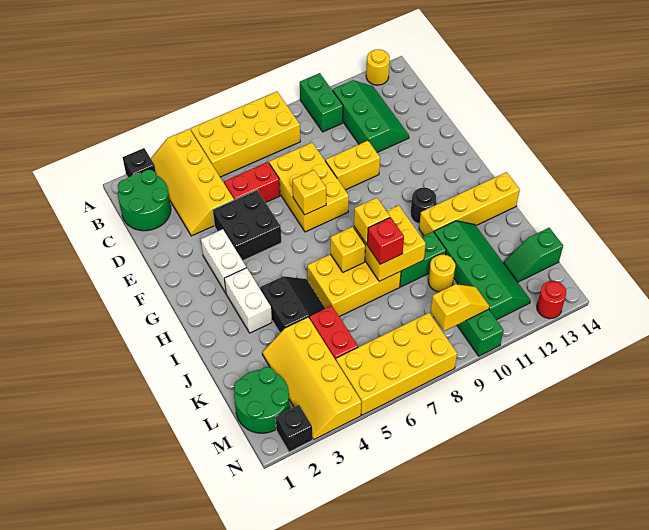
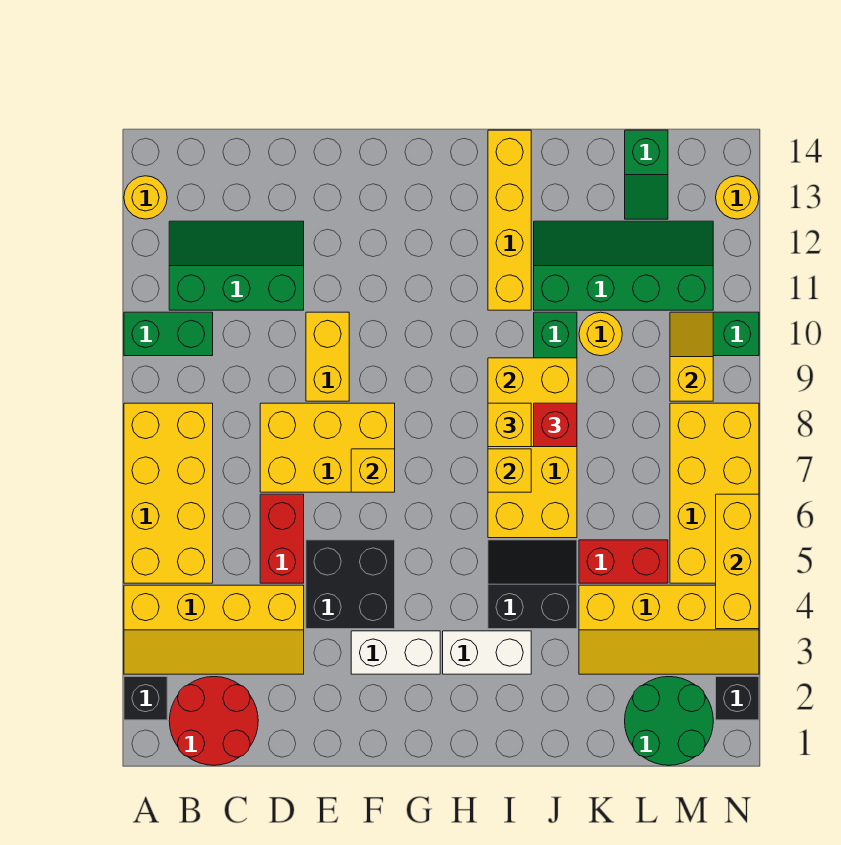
green round brick B1:C2 level 1 -> red round brick B1:C2 level 1
black round brick H11 level 1 -> none
none -> yellow brick N4:N6 level 2
red round brick N13 level 1 -> yellow round brick N13 level 1

